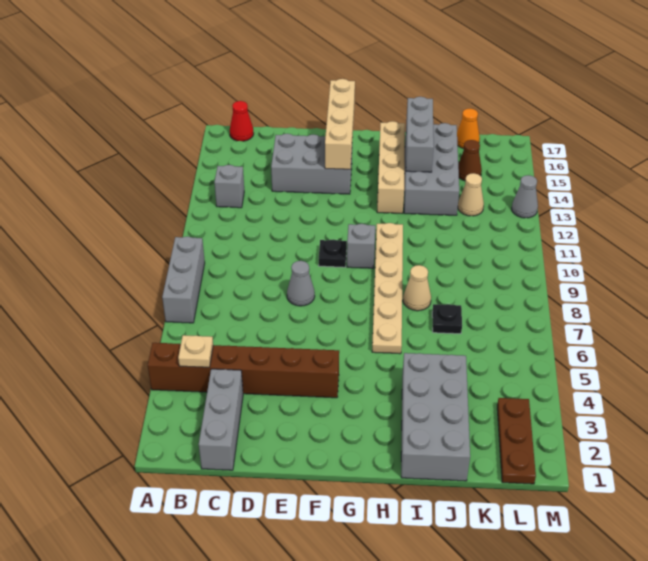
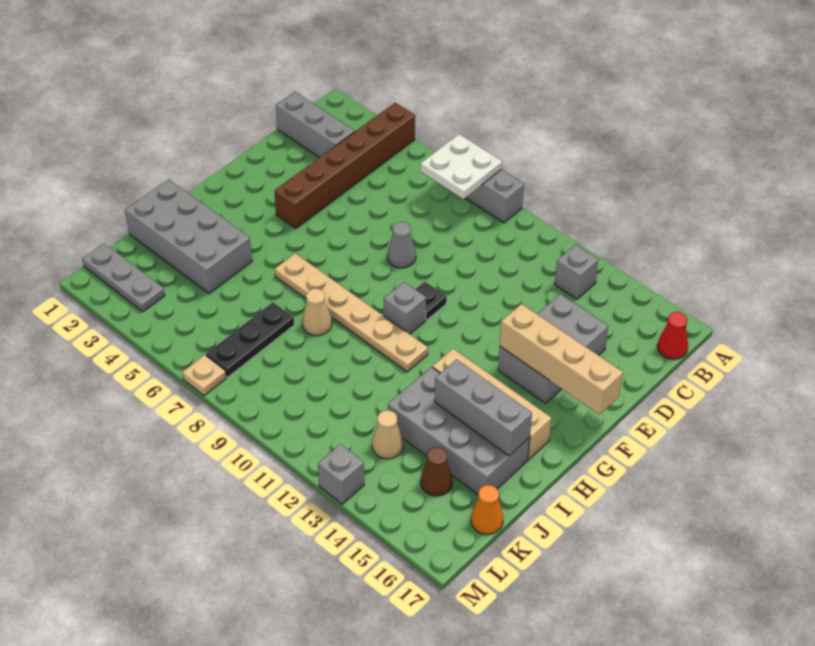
none -> white plate A7:B8 level 2
tan plate B4 level 2 -> tan plate M7 level 1
black plate J7 level 1 -> black plate J7:L7 level 1
brown plate L1:L3 level 1 -> grey plate L1:L3 level 1
grey cone M13 level 1 -> grey brick M13 level 1

